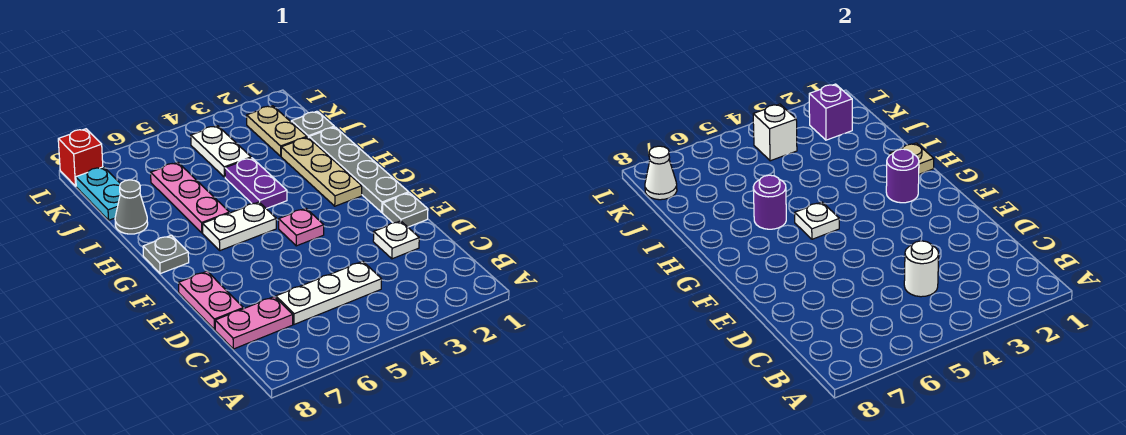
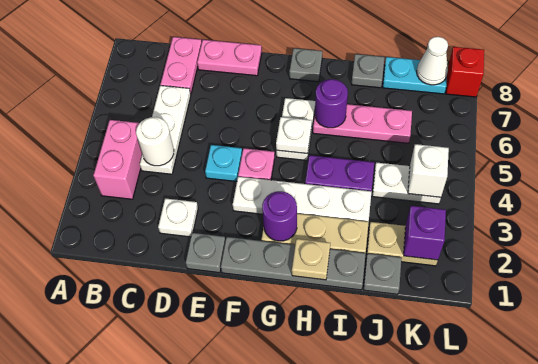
none -> pink brick B3:B4 level 1
none -> cyan plate E4 level 1
none -> white plate F3:I3 level 1
grey cone I8 level 1 -> grey plate I8 level 1

